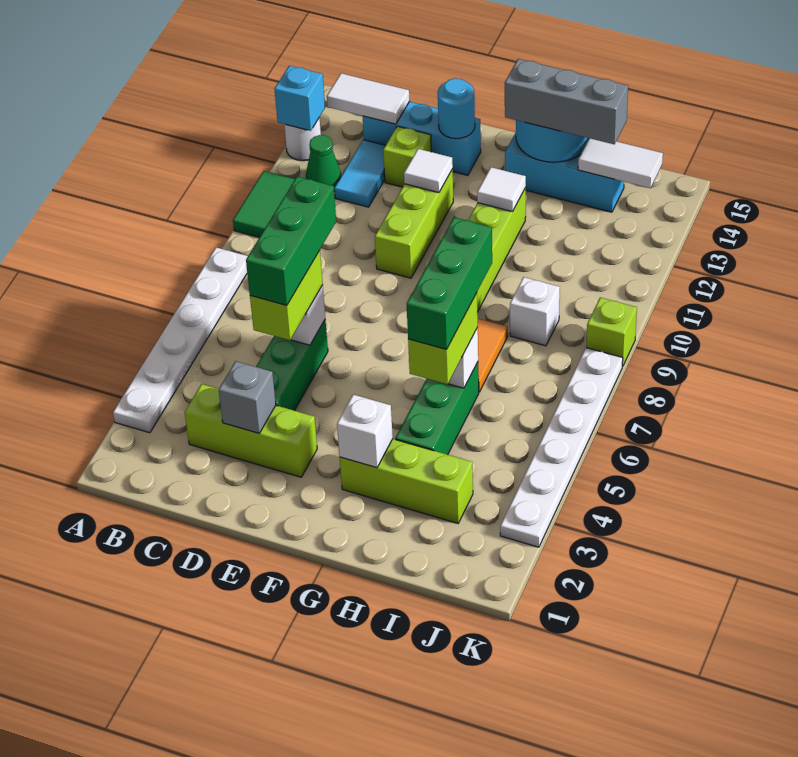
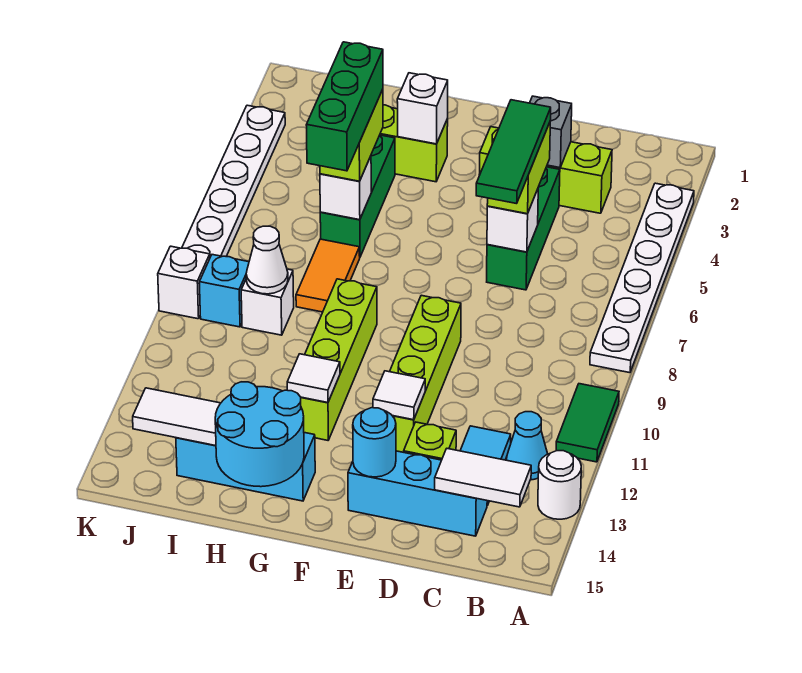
cyan brick A13 level 2 -> cyan brick J9 level 1
green cone B12 level 1 -> cyan cone B12 level 1
green brick D5:D7 level 4 -> green tile D5:D7 level 4
lime brick E10:E12 level 1 -> lime brick E9:E12 level 1
grey brick G14:I14 level 3 -> none
none -> white cone I9 level 2
lime brick K9 level 1 -> white brick K9 level 1

